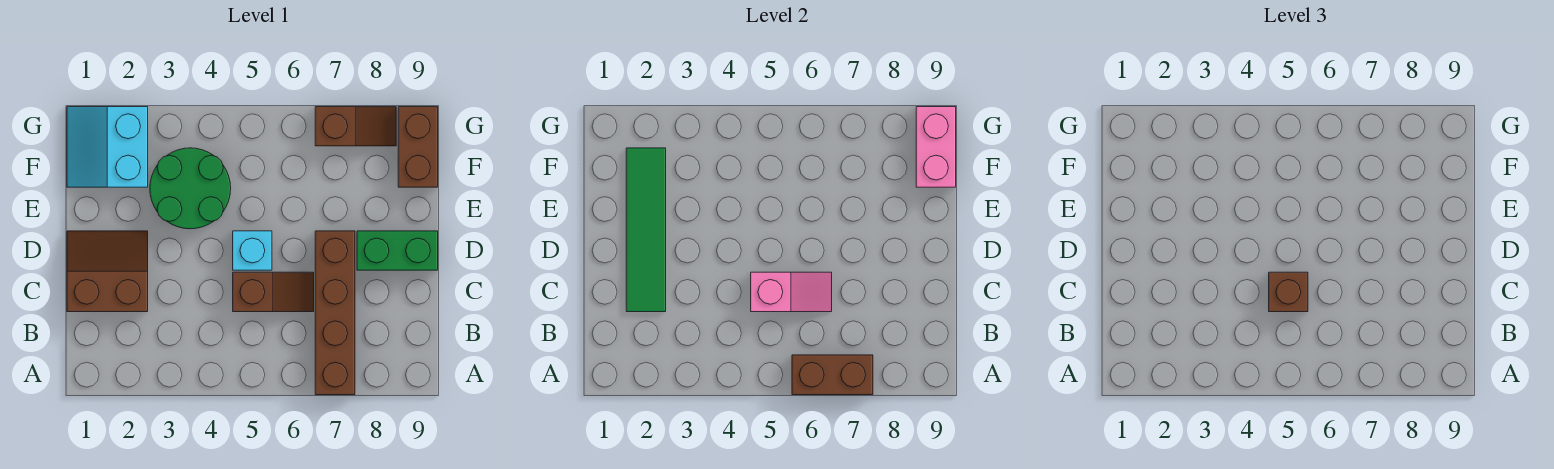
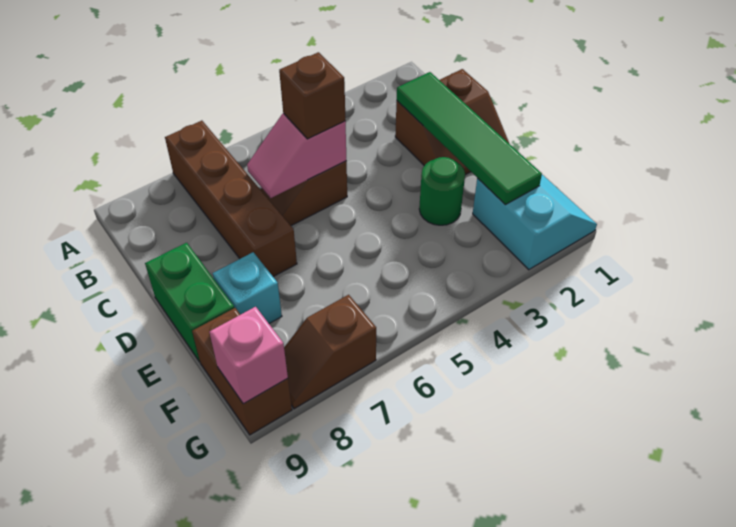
brown brick A6:A7 level 2 -> none
cyan brick D5 level 1 -> cyan brick E8 level 1
green brick D8:D9 level 1 -> green brick D9:E9 level 1
green round brick E3:F4 level 1 -> green round brick E3 level 1
pink brick F9:G9 level 2 -> pink brick G9 level 2

